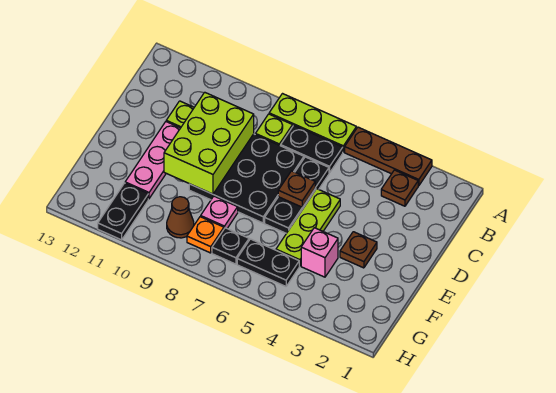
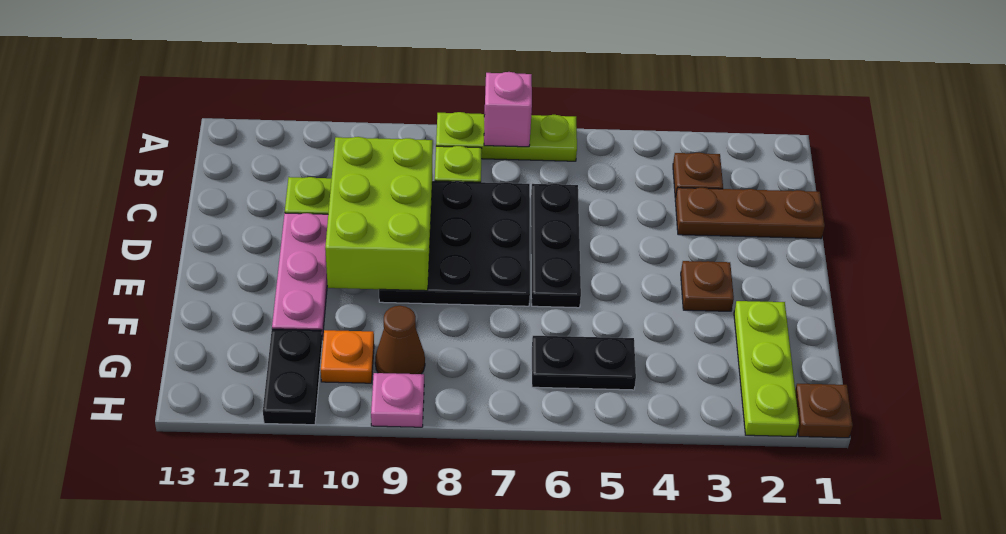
brown plate A3:A5 level 1 -> brown plate C1:C3 level 1
black plate B6:B7 level 1 -> none
lime plate D5:F5 level 1 -> lime plate F2:H2 level 1
brown plate D6 level 2 -> brown plate H1 level 1
pink brick F4 level 1 -> pink brick A7 level 2
pink plate F8 level 1 -> pink plate H9 level 1
black plate G7 level 1 -> none
orange plate G8 level 1 -> orange plate G10 level 1

